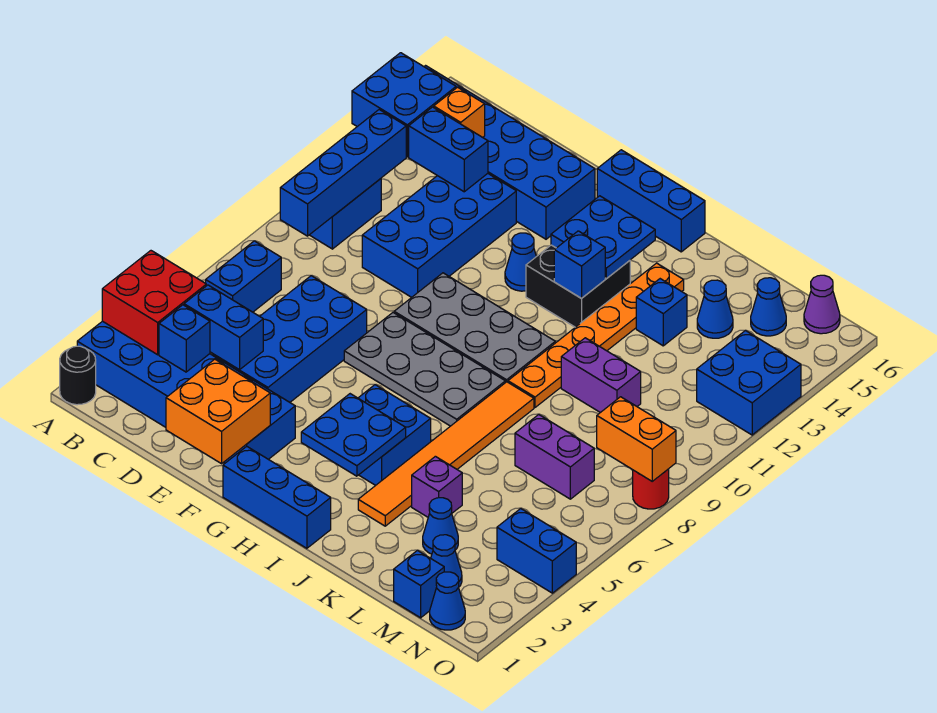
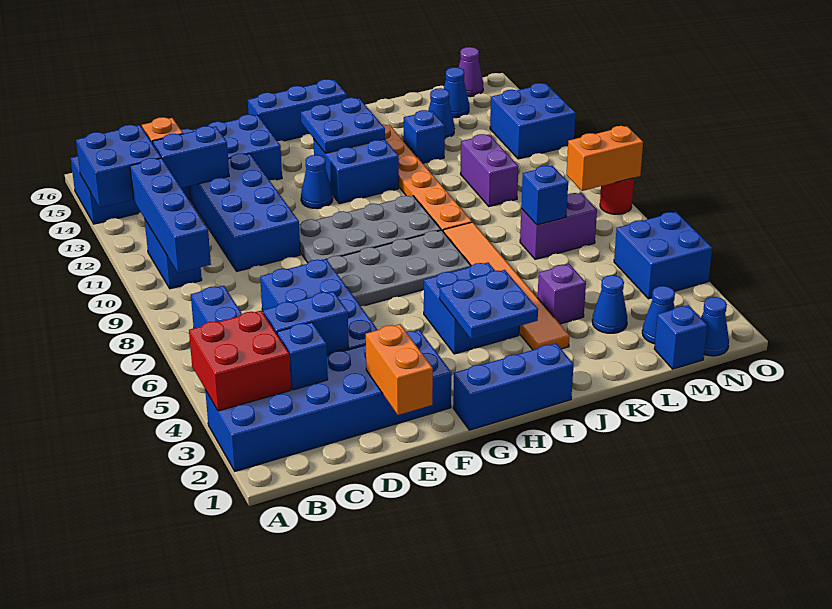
black round brick A1 level 1 -> none
orange brick E1:F2 level 2 -> orange brick E1:E2 level 2
black brick H12:I13 level 1 -> blue brick H12:I13 level 1
blue brick I12 level 2 -> blue brick L7 level 2
purple brick K10:L10 level 1 -> purple brick L10:L11 level 1
blue brick N4:O4 level 1 -> blue brick N4:O5 level 1

